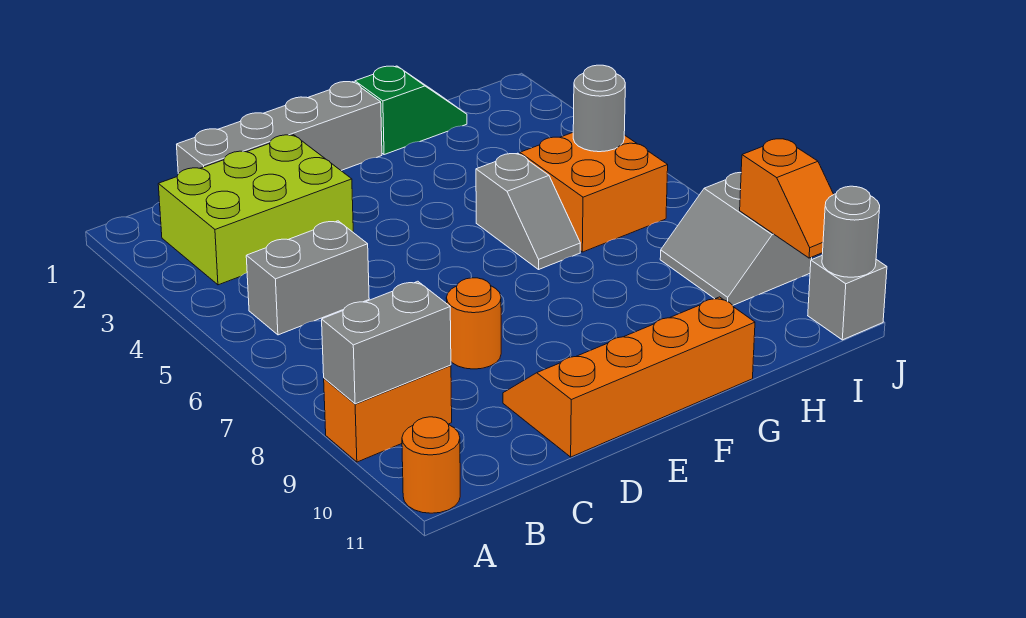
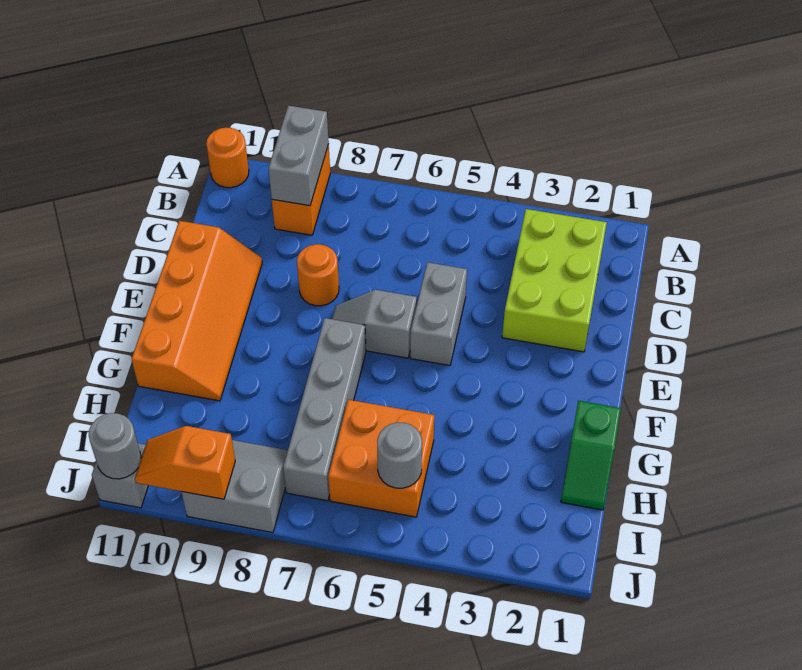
grey brick B5:C5 level 1 -> grey brick D5:E5 level 1
grey brick C1:F1 level 1 -> grey brick F7:I7 level 1
grey slope G5:G6 level 1 top 5 -> grey slope E6:E7 level 1 top 6

